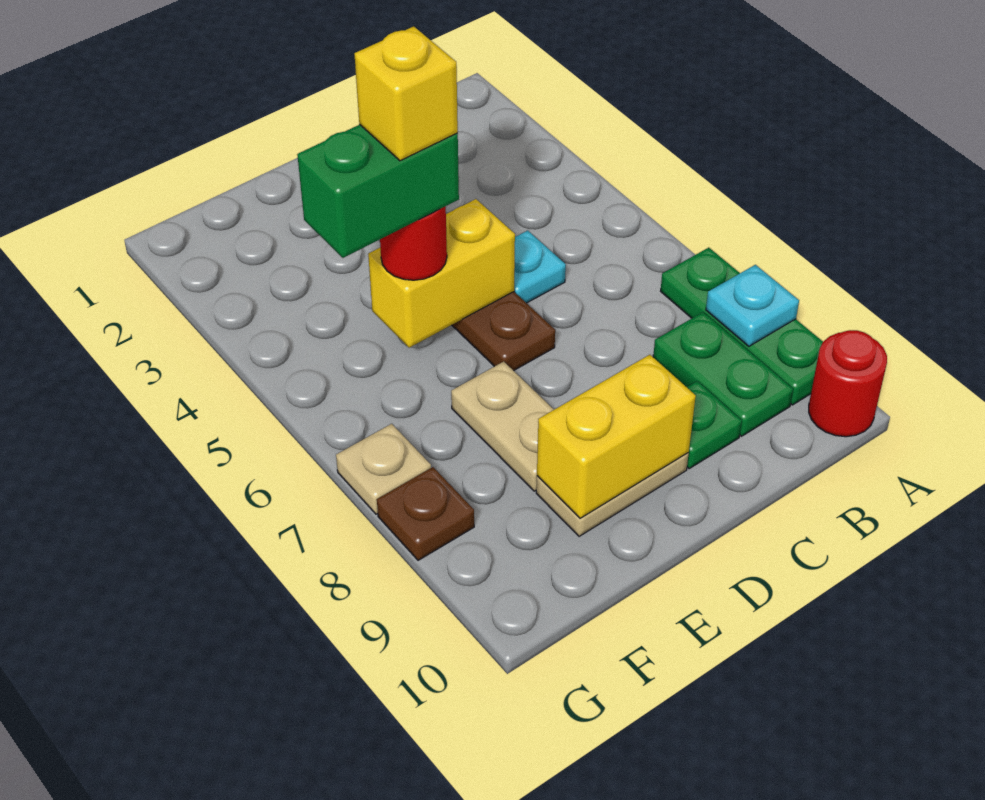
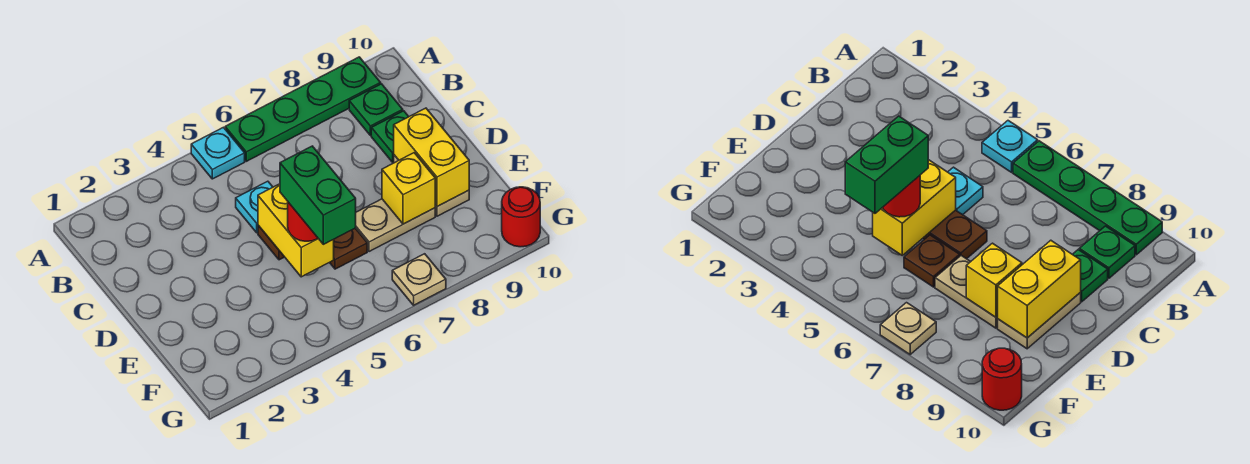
green plate A7:A9 level 1 -> green plate A6:A9 level 1
cyan plate A8 level 2 -> cyan plate A5 level 1
red round brick A10 level 1 -> red round brick G10 level 1
green plate B8:B9 level 1 -> green plate B9 level 1
yellow brick E5 level 5 -> yellow brick E8 level 2
brown plate G8 level 1 -> brown plate E6 level 1

